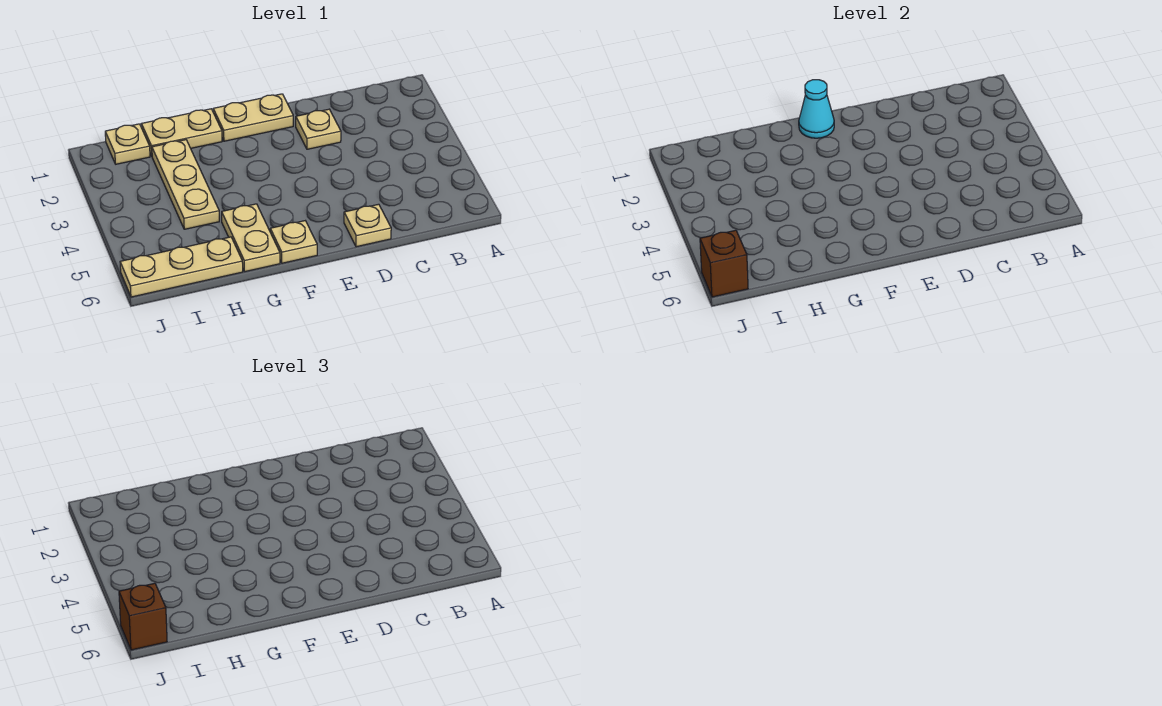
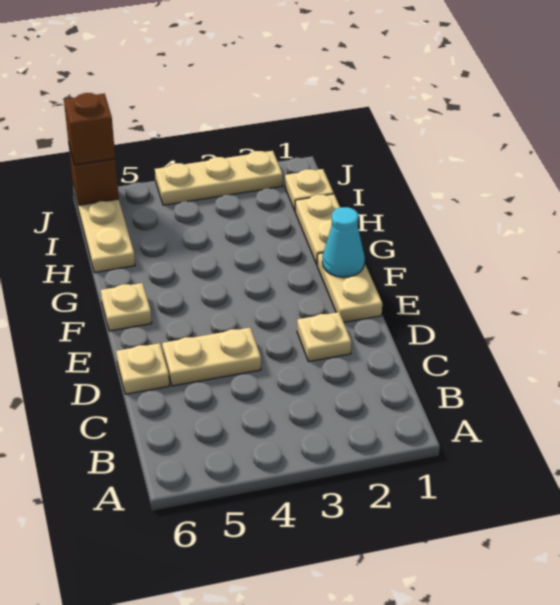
tan plate G5:G6 level 1 -> tan plate D4:D5 level 1
tan plate H2:H4 level 1 -> tan plate J2:J4 level 1

